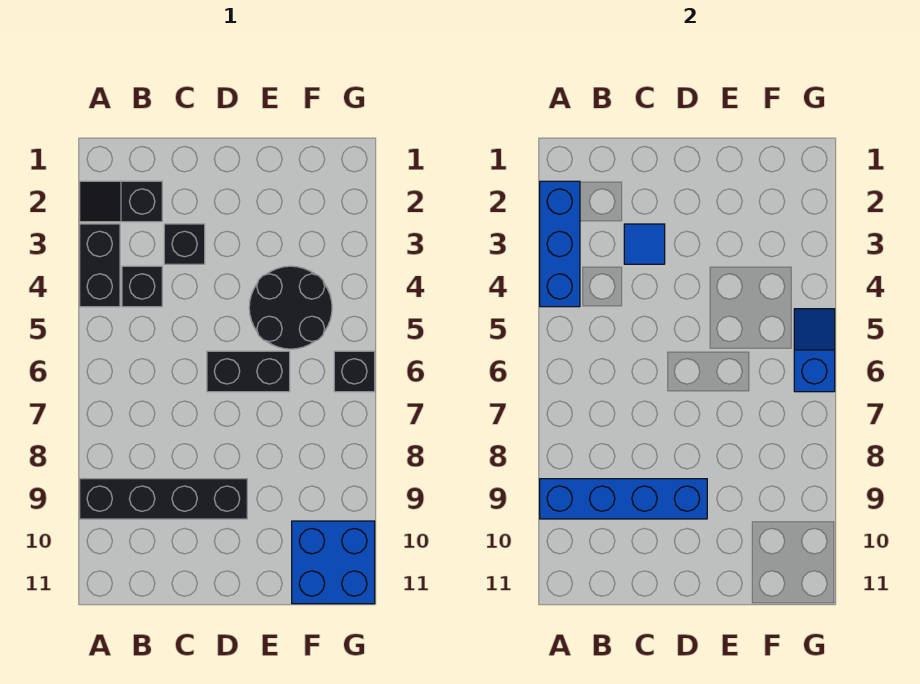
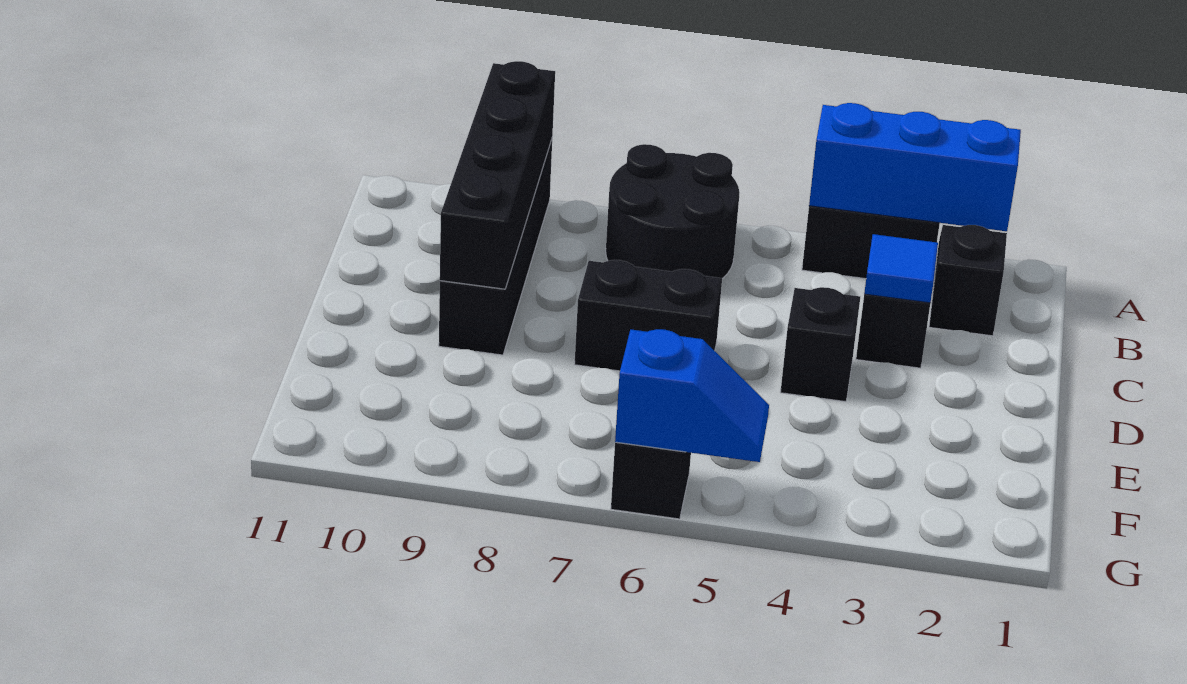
blue brick A9:D9 level 2 -> black brick A9:D9 level 2
black brick B4 level 1 -> black brick D4 level 1
black brick D6:E6 level 1 -> black brick D6:D7 level 1
black round brick E4:F5 level 1 -> black round brick A6:B7 level 1
blue brick F10:G11 level 1 -> none

